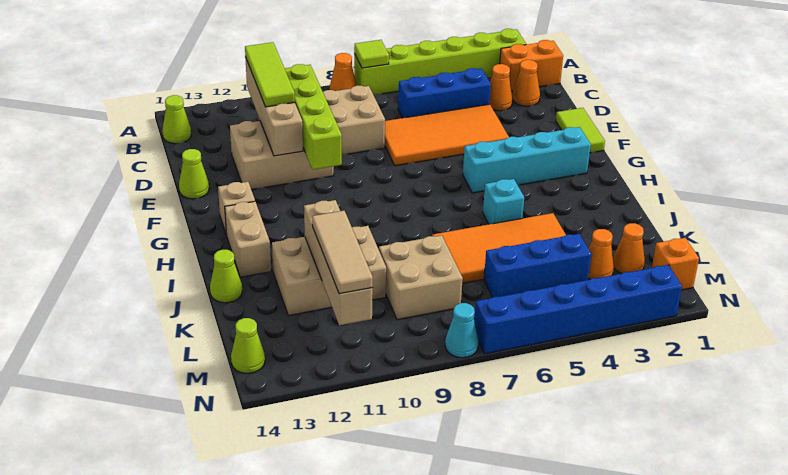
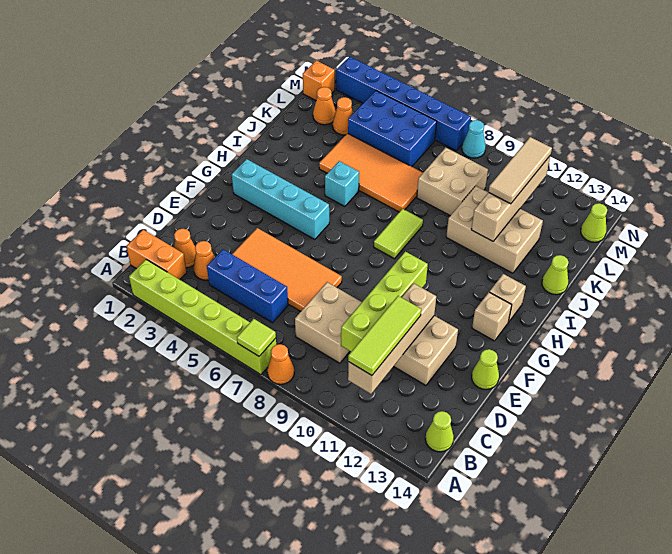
lime tile E1:F1 level 1 -> lime tile H8:I8 level 1
tan brick H13:I13 level 1 -> tan brick H13 level 1
blue brick L4:L6 level 1 -> blue brick L4:M6 level 1

